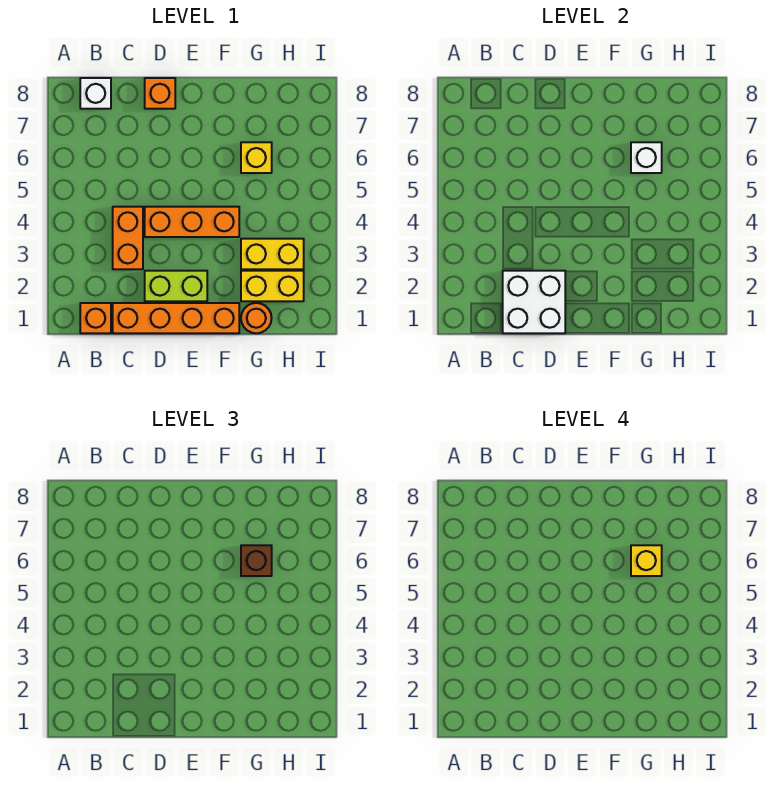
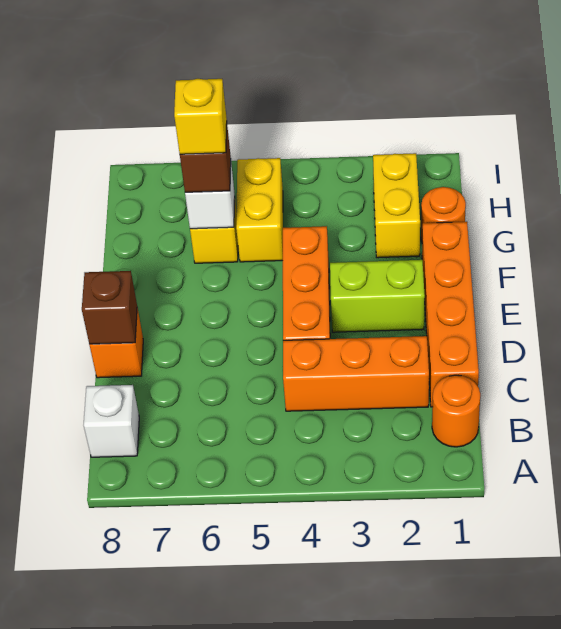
orange brick B1 level 1 -> orange round brick B1 level 1
white brick C1:D2 level 2 -> none
orange brick C3:C4 level 1 -> orange brick C2:C4 level 1
lime brick D2:E2 level 1 -> lime brick E2:E3 level 1
none -> brown brick D8 level 2
yellow brick G3:H3 level 1 -> yellow brick G5:H5 level 1

